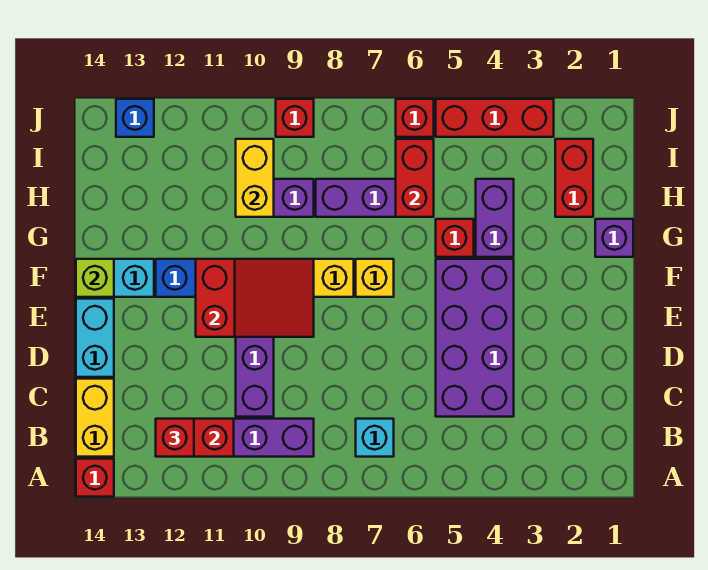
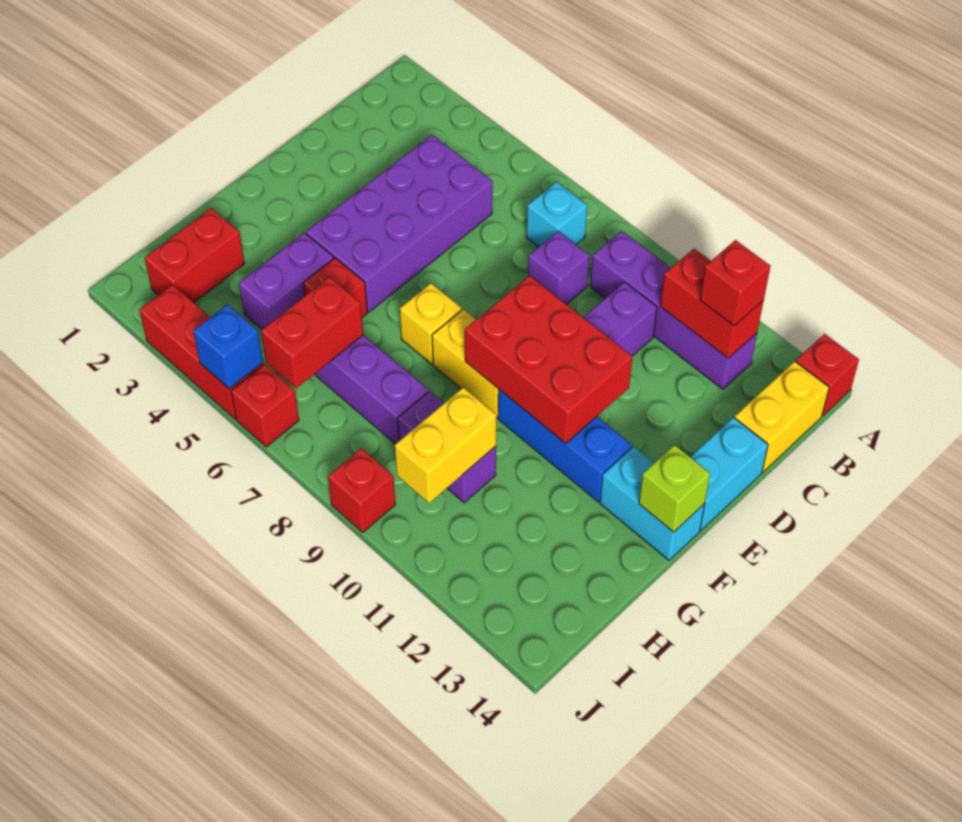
red slope E9:F11 level 2 top 11 -> red brick E9:F11 level 2
purple brick G1 level 1 -> purple brick C8 level 1
blue brick J13 level 1 -> blue brick J5 level 2

